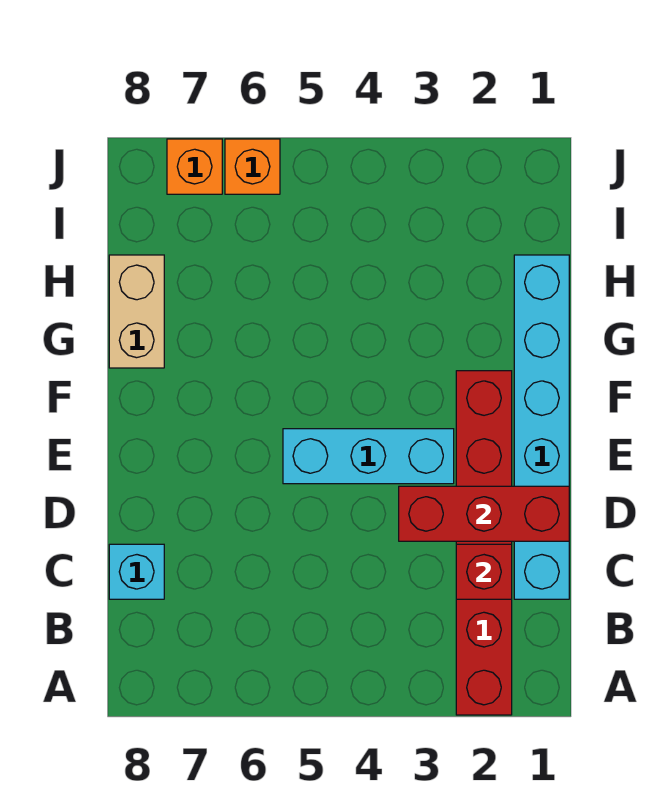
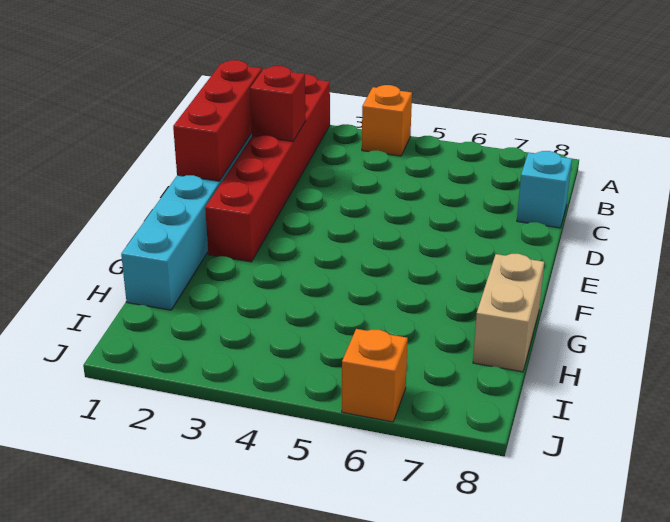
red brick D1:D3 level 2 -> red brick C1:E1 level 2
cyan brick E3:E5 level 1 -> none
orange brick J7 level 1 -> orange brick A4 level 1

